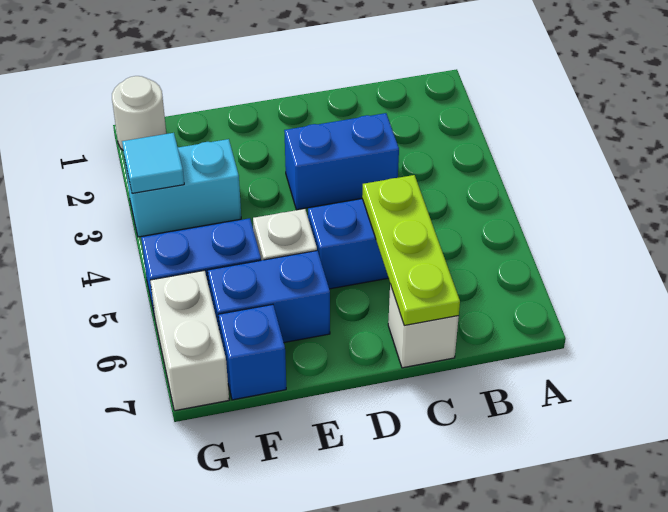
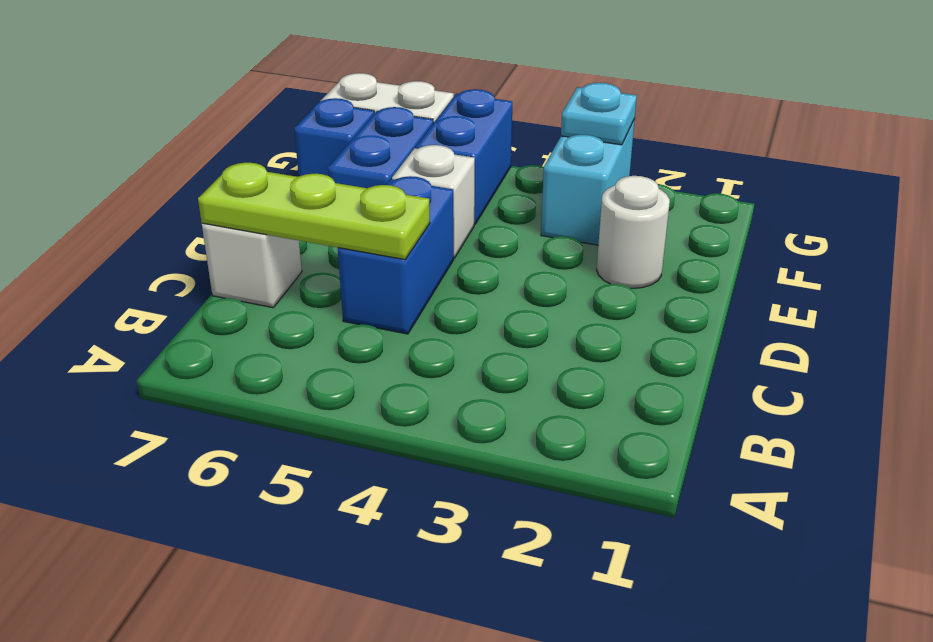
blue brick C3:D3 level 1 -> none
white round brick G1 level 1 -> white round brick E2 level 1
cyan tile G3 level 2 -> cyan plate G3 level 2

